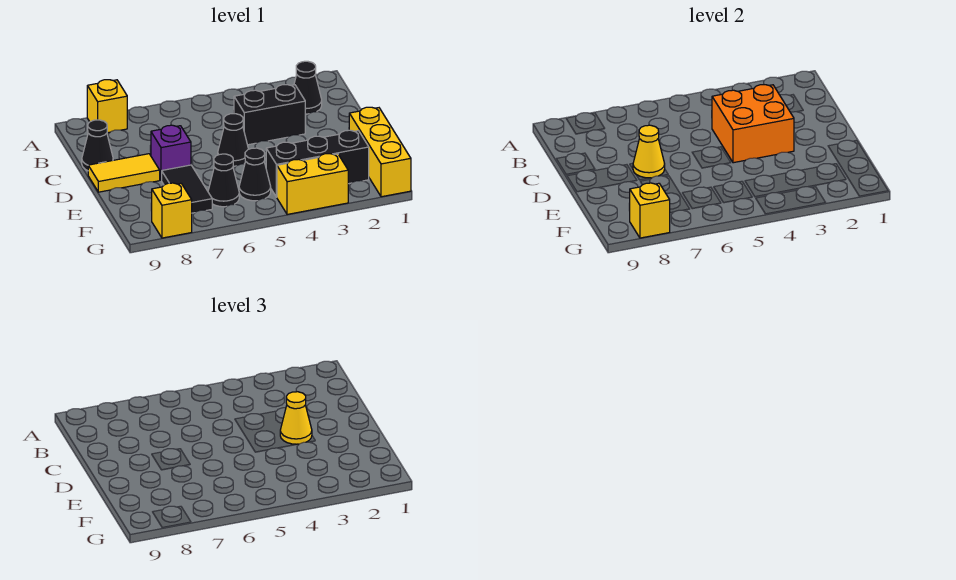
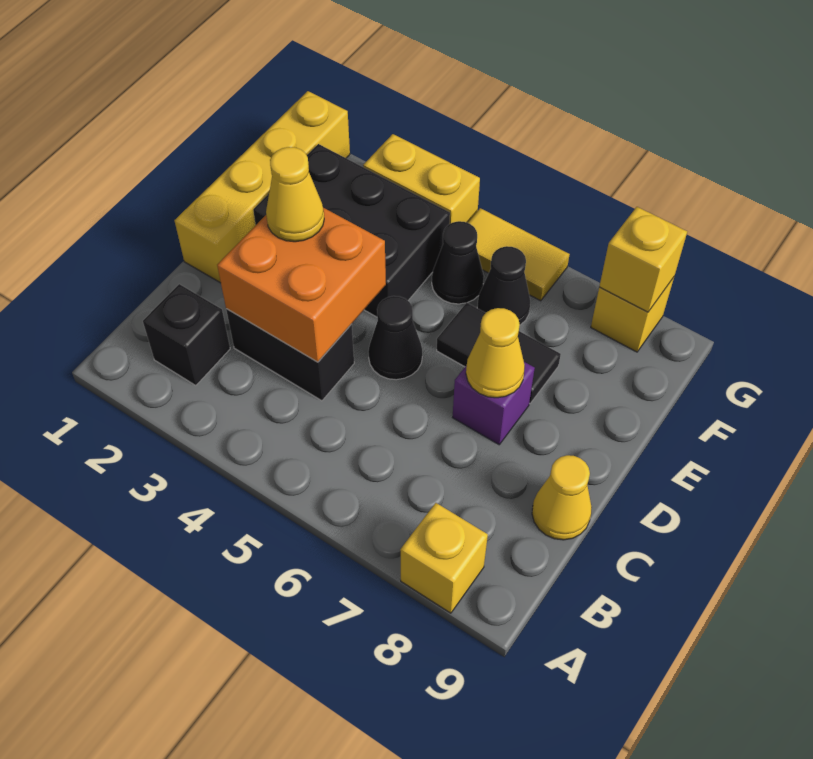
black cone B2 level 1 -> black brick B2 level 1
black cone C9 level 1 -> yellow cone C9 level 1
yellow tile D8:D9 level 1 -> yellow tile G5:G6 level 1
yellow brick E1:G1 level 1 -> yellow brick D1:G1 level 1
black tile E7:F7 level 1 -> black tile E6:E7 level 1
black brick F2:F4 level 1 -> black brick E2:F4 level 1

